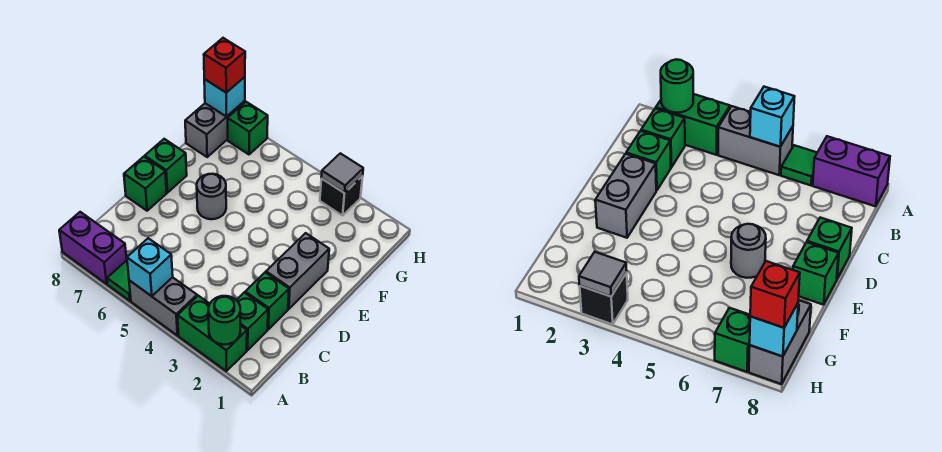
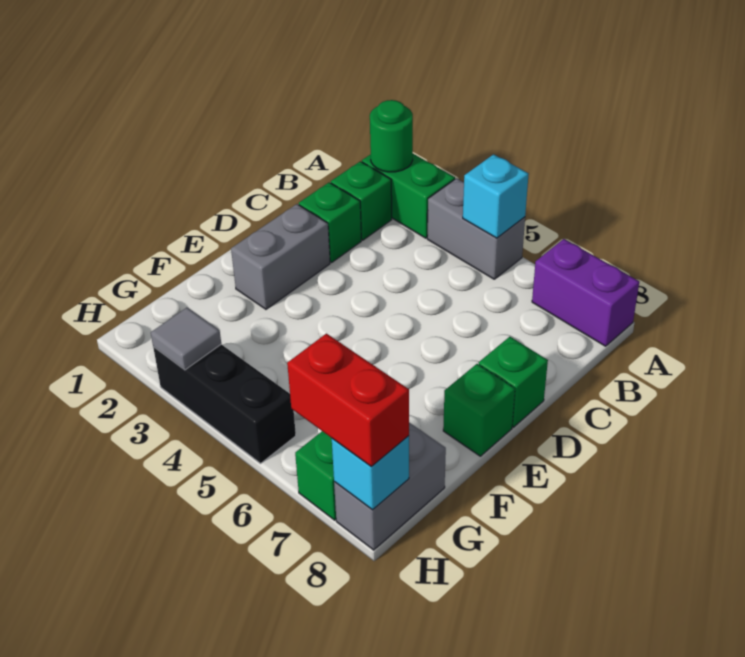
green tile A6 level 1 -> none
grey round brick E6 level 1 -> none
black brick H3 level 1 -> black brick H3:H5 level 1
red brick H8 level 3 -> red brick H7:H8 level 3

